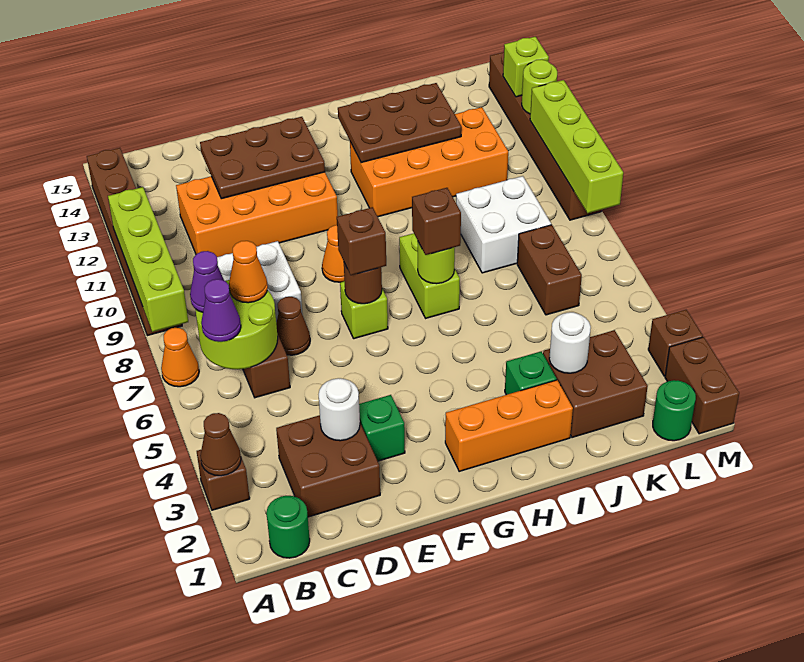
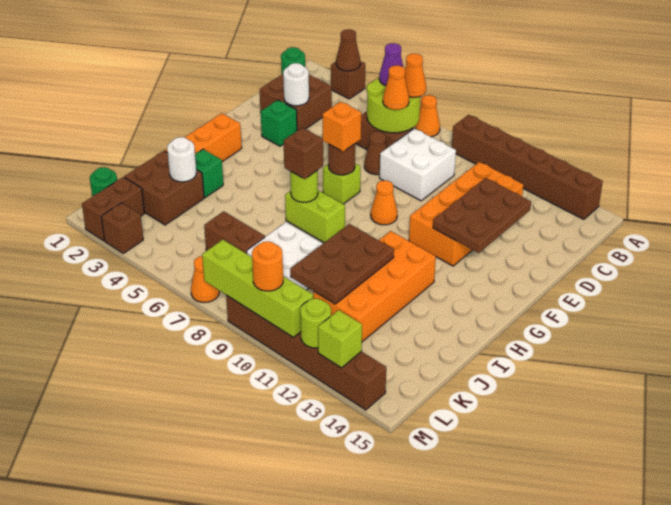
lime brick A8:A11 level 2 -> none
purple cone B7 level 3 -> orange cone B7 level 3
brown brick F7 level 3 -> orange brick F7 level 3
brown plate H12:J13 level 2 -> brown plate I10:K11 level 2
brown brick M1:M2 level 1 -> brown brick L2:M2 level 1
none -> orange cone M7 level 1
none -> orange round brick M10 level 3

